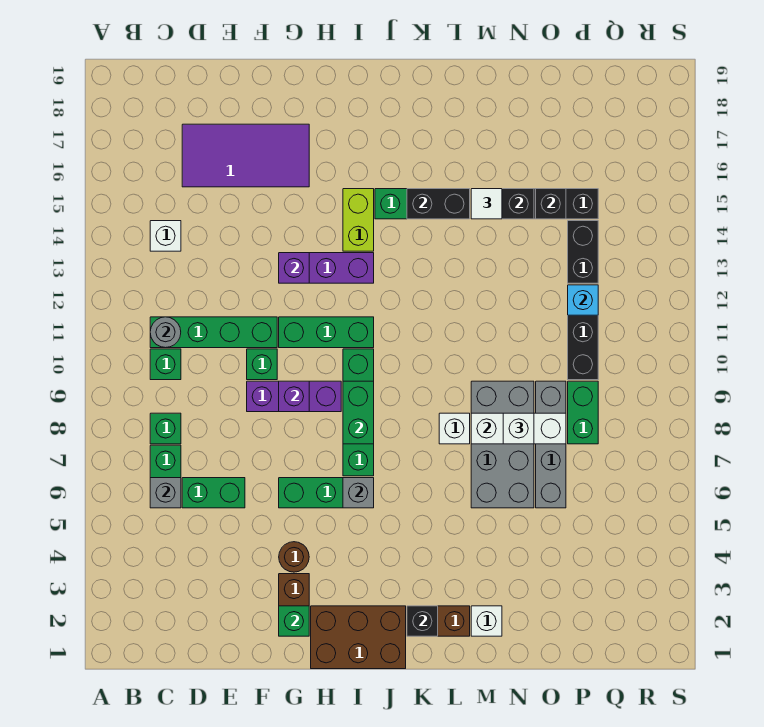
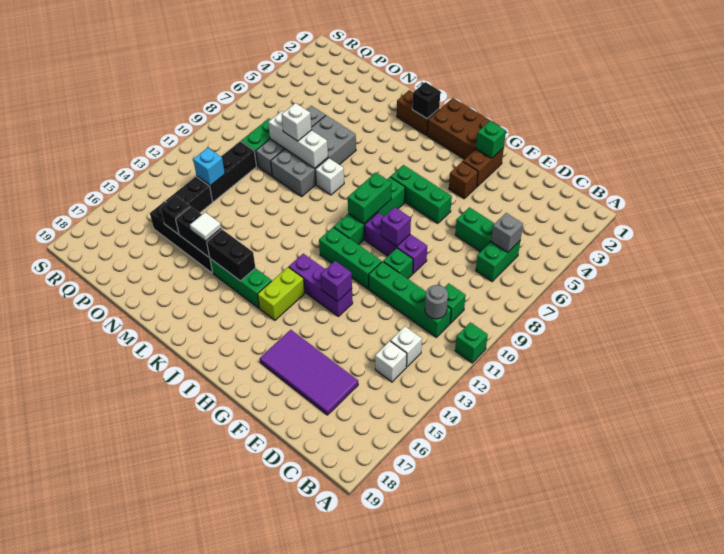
green brick C8 level 1 -> green brick A11 level 1
brown round brick G4 level 1 -> brown brick G4 level 1
grey brick I6 level 2 -> none
white brick M2 level 1 -> white brick C13 level 1

